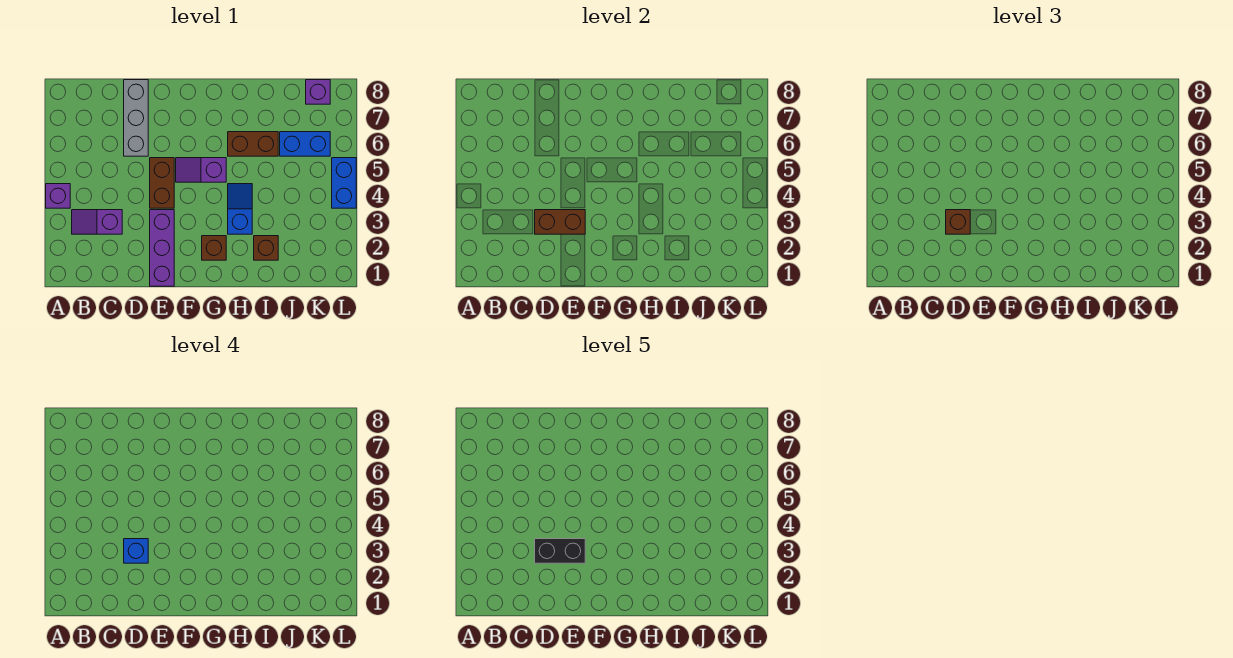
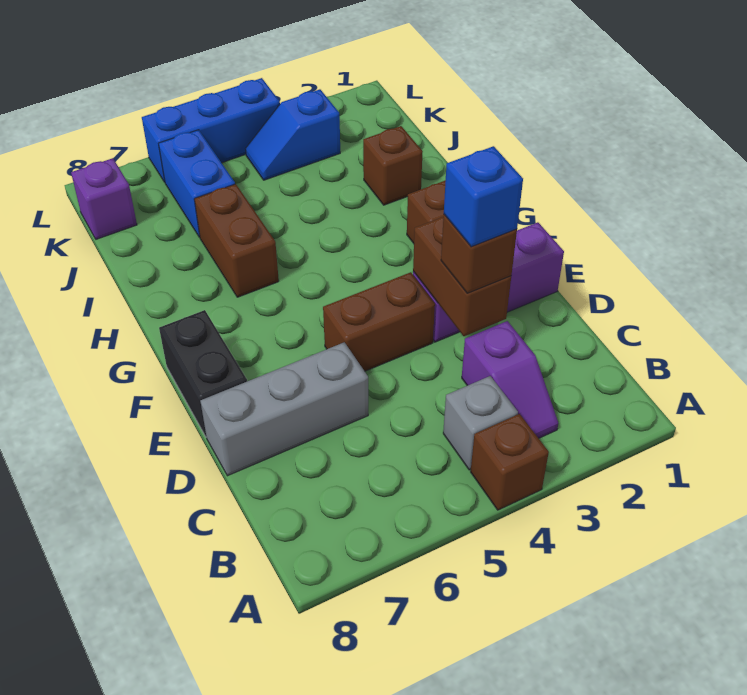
purple brick A4 level 1 -> brown brick A4 level 1
none -> grey brick B4 level 1
black brick D3:E3 level 5 -> black brick E8:F8 level 1
purple slope F5:G5 level 1 top G -> none
blue slope H3:H4 level 1 top 3 -> blue slope K3:K4 level 1 top 3
blue brick L4:L5 level 1 -> blue brick L4:L6 level 1

